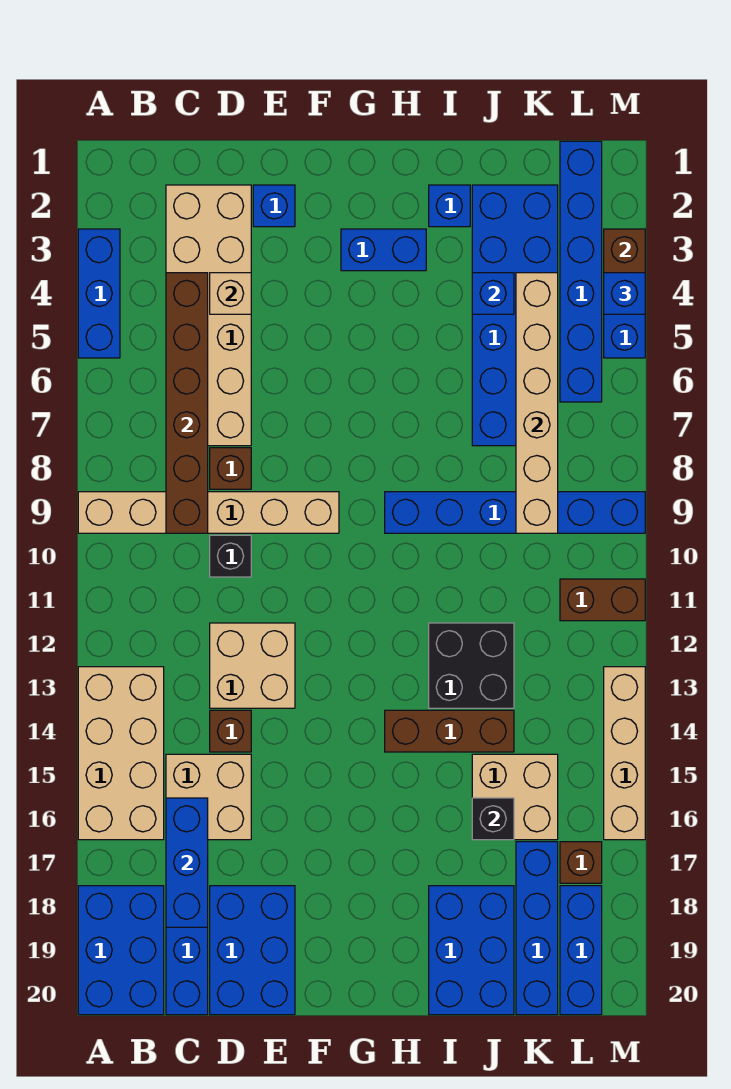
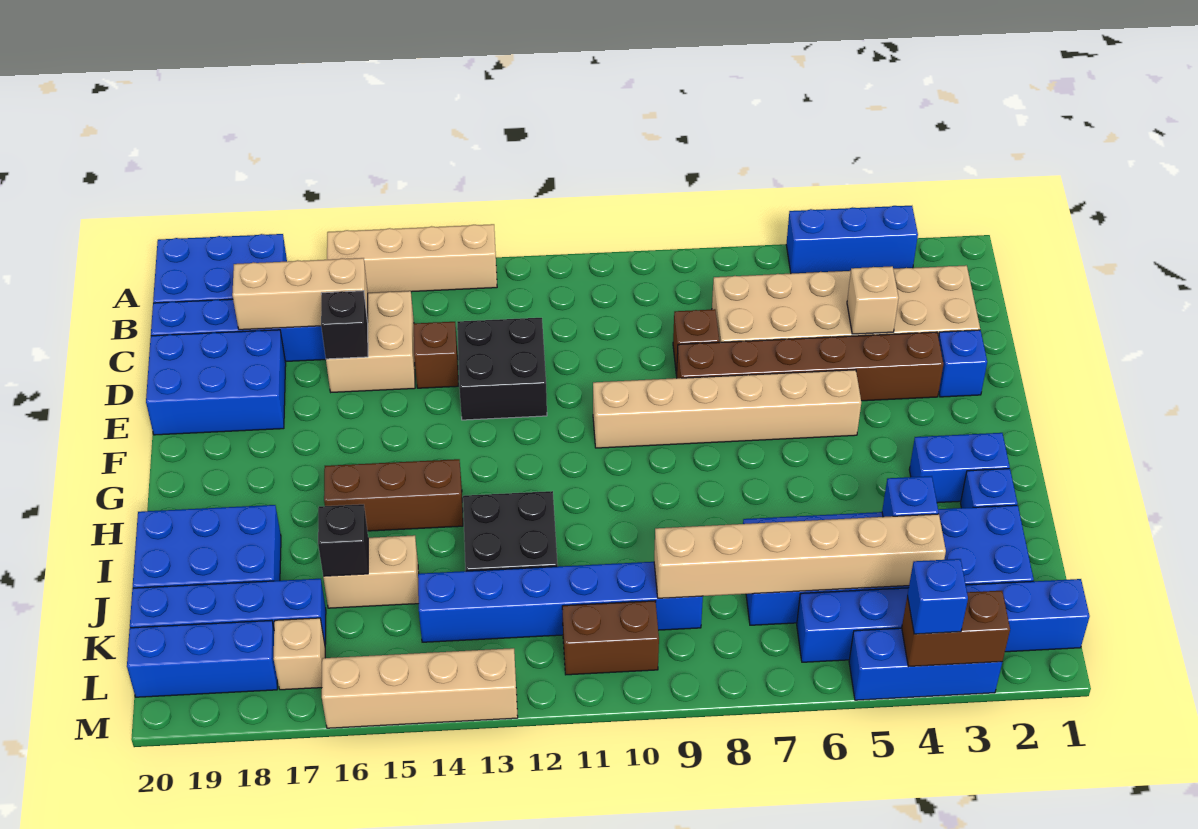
tan brick A9:F9 level 1 -> tan brick F5:F10 level 1
tan brick A13:B16 level 1 -> tan brick A13:A16 level 1
brown brick C4:C9 level 2 -> brown brick E3:E8 level 1
blue brick C16:C18 level 2 -> tan brick C16:C18 level 2
black brick D10 level 1 -> black brick D16 level 2
tan brick D12:E13 level 1 -> black brick D12:E13 level 1
blue brick G3:H3 level 1 -> blue brick H2:H3 level 1
blue brick H9:M9 level 1 -> blue brick K9:K14 level 1
brown brick H14:J14 level 1 -> brown brick H14:H16 level 1
tan brick J15:K16 level 1 -> tan brick J15:J16 level 1
brown brick L11:M11 level 1 -> brown brick L10:L11 level 1
brown brick L17 level 1 -> tan brick L17 level 1

